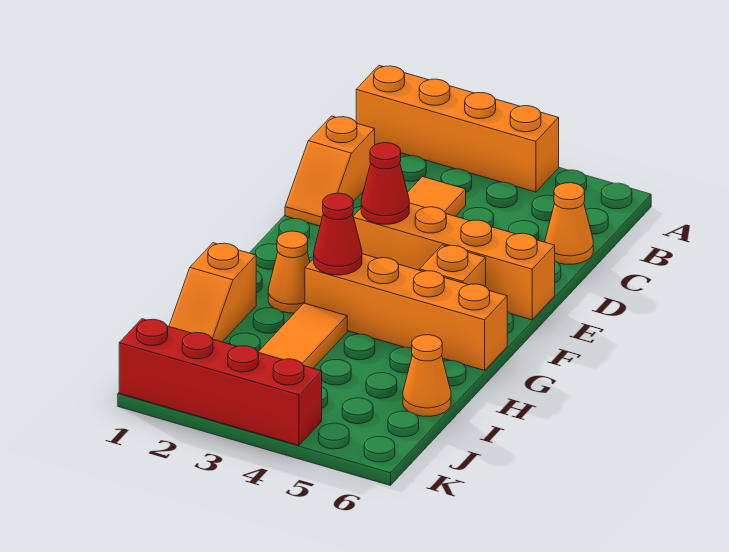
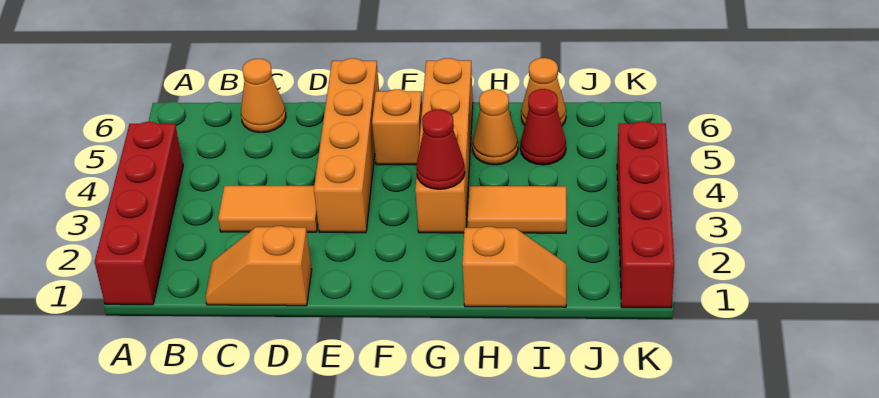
orange brick A1:A4 level 1 -> red brick A1:A4 level 1
orange slope C1:D1 level 1 top C -> orange slope C1:D1 level 1 top D
red cone E3 level 2 -> red cone I5 level 1
orange cone G2 level 1 -> orange cone H5 level 1

